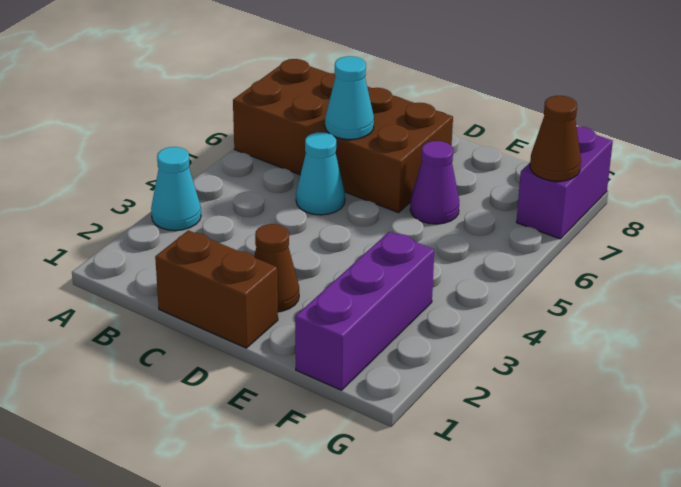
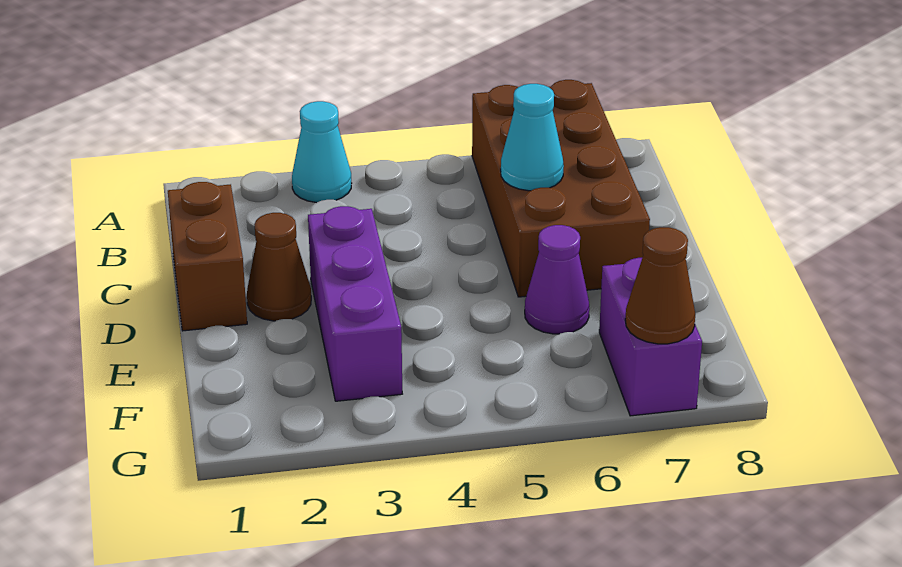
cyan cone C5 level 1 -> none
purple brick F1:F3 level 1 -> purple brick D3:F3 level 1
purple brick G7:G8 level 1 -> purple brick F7:G7 level 1

